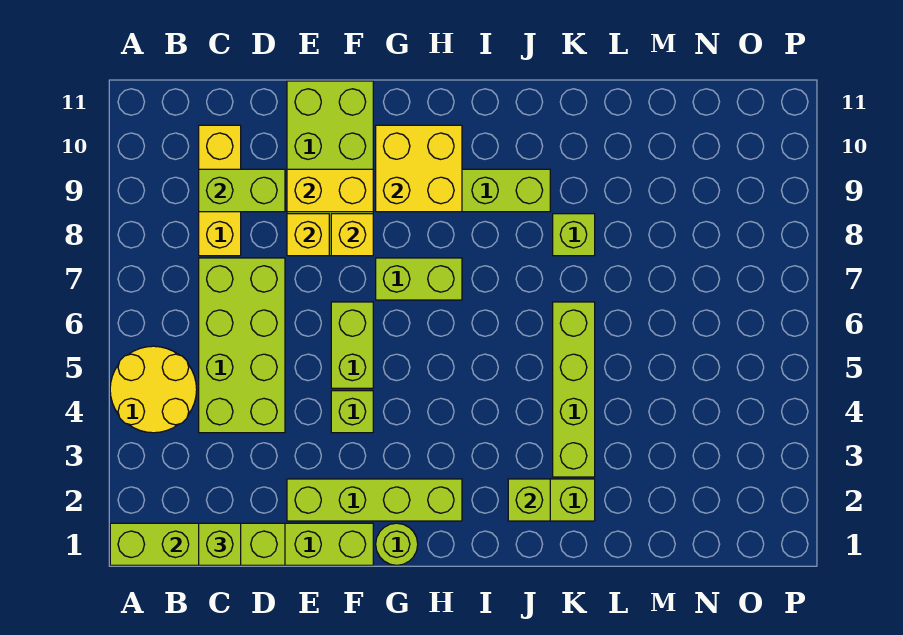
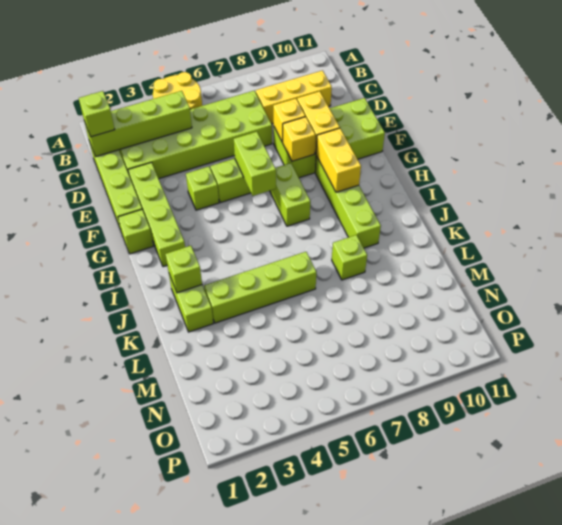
lime brick A1:D1 level 2 -> lime brick C1:C4 level 2
lime brick C4:D7 level 1 -> lime brick C2:D7 level 1
lime brick C9:D9 level 2 -> lime brick F6:G6 level 2
lime round brick G1 level 1 -> lime brick G1 level 1
yellow brick G9:H10 level 2 -> yellow brick G9:H9 level 2

